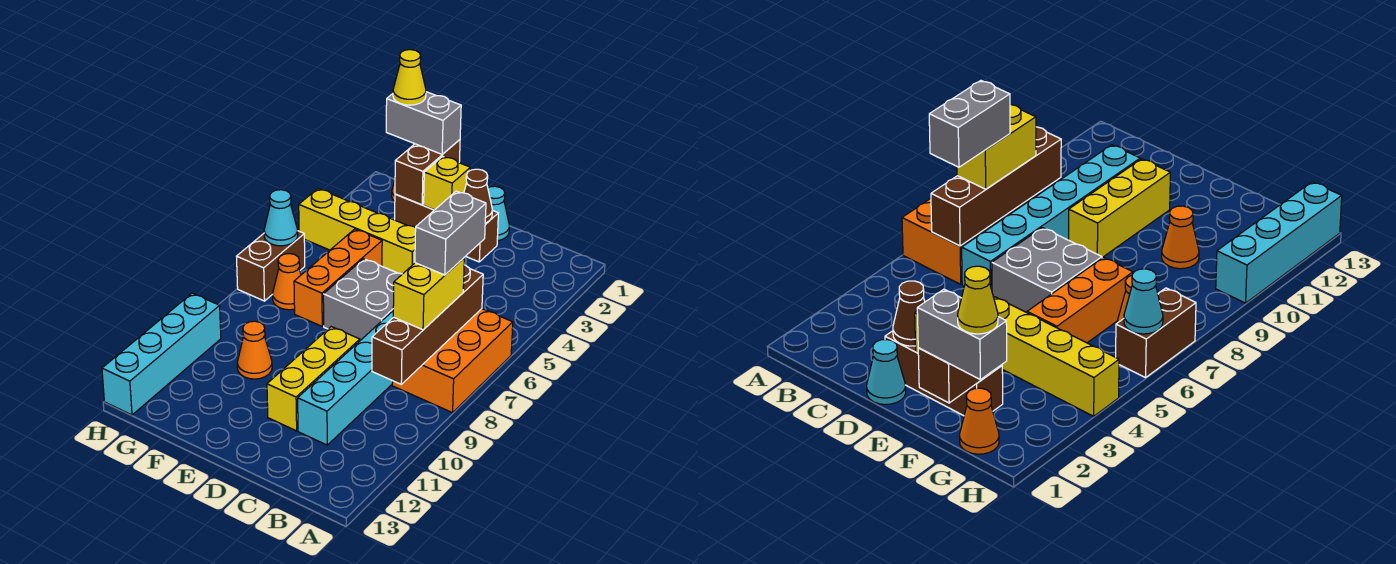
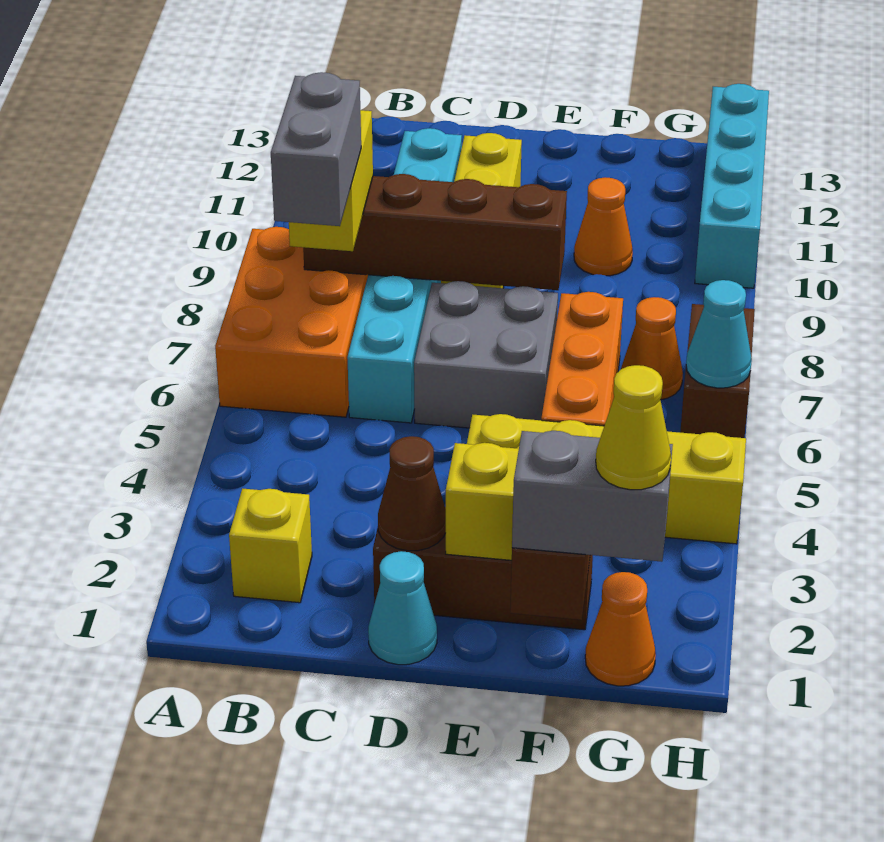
none -> yellow brick B2 level 1
brown brick B6:B9 level 2 -> brown brick B8:E8 level 2

